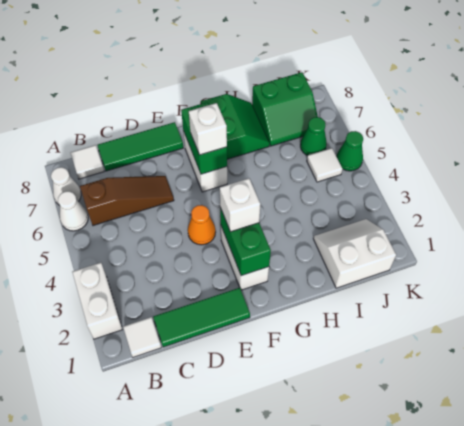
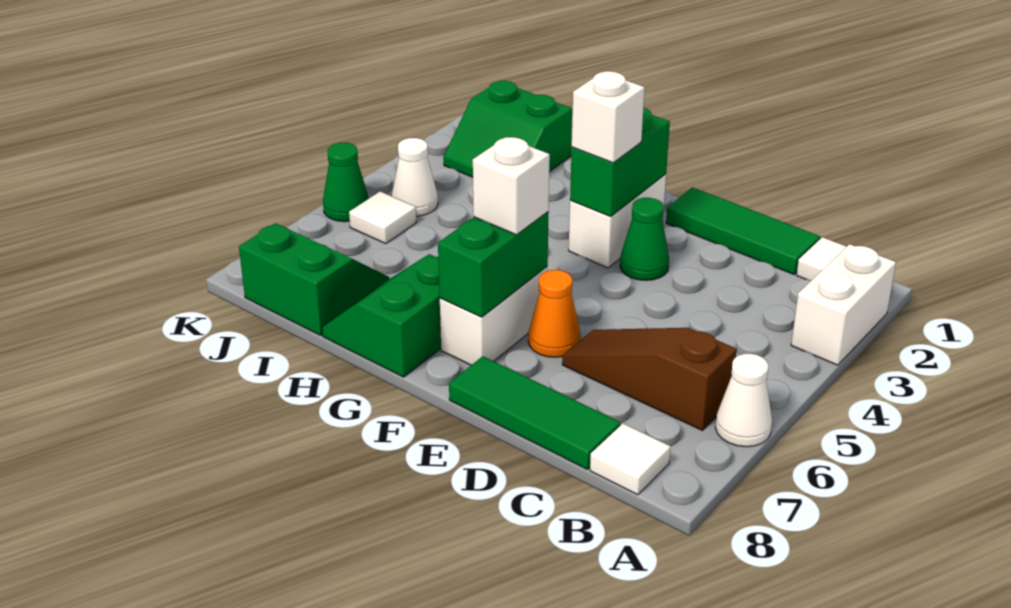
white cone A7 level 1 -> white cone J4 level 1
orange cone E4 level 1 -> orange cone E6 level 1
white slope I1:J2 level 1 top 1 -> green slope I1:J2 level 1 top 1
green cone J6 level 1 -> green cone E3 level 1

